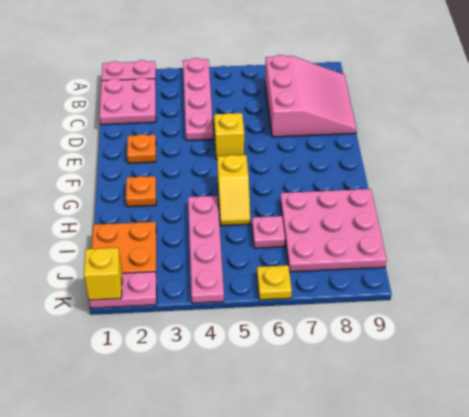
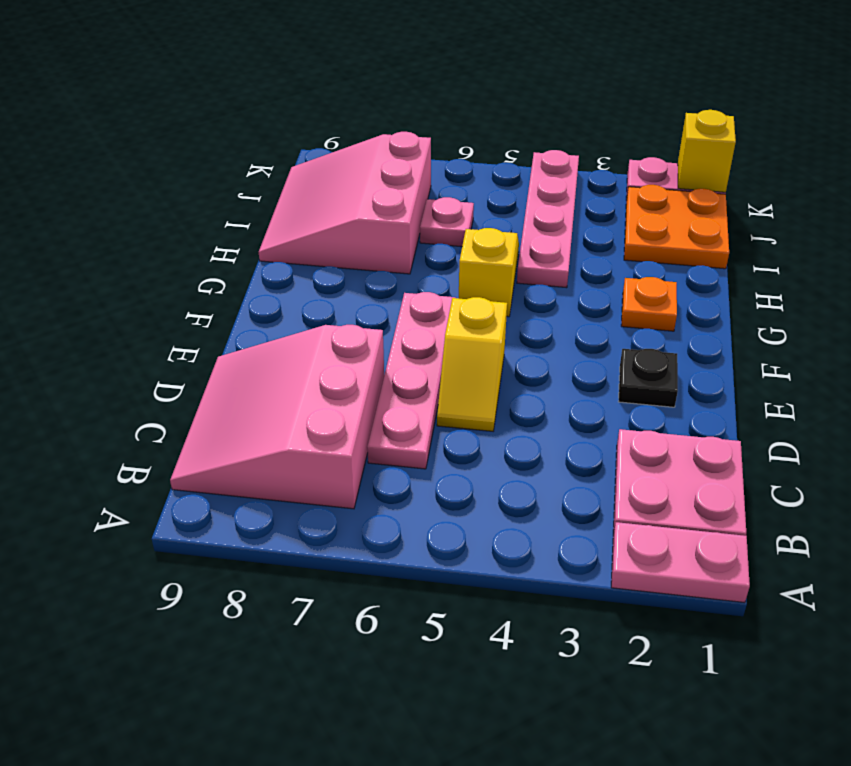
pink plate A4:D4 level 1 -> pink plate C6:F6 level 1
orange plate E2 level 1 -> black plate E2 level 1
pink plate H7:J9 level 1 -> pink slope H7:J9 level 1 top 7
yellow plate K6 level 1 -> none

